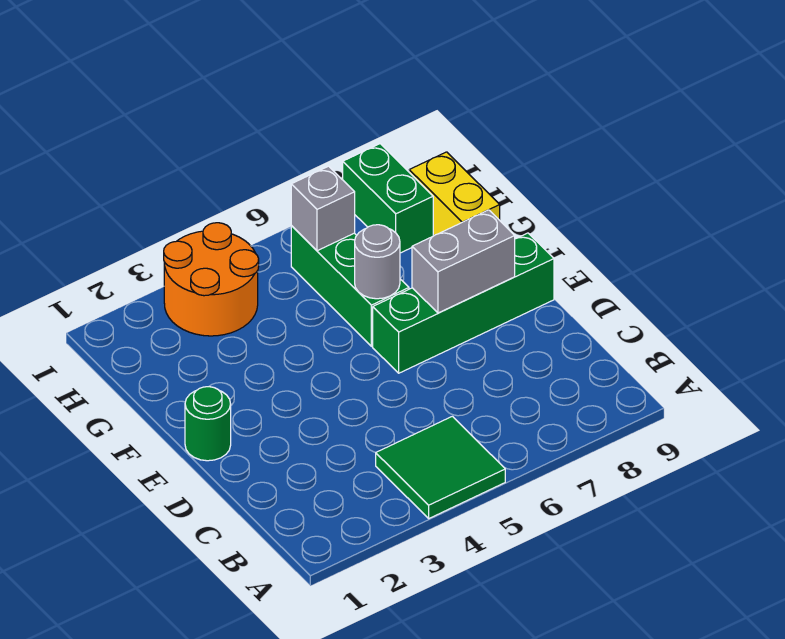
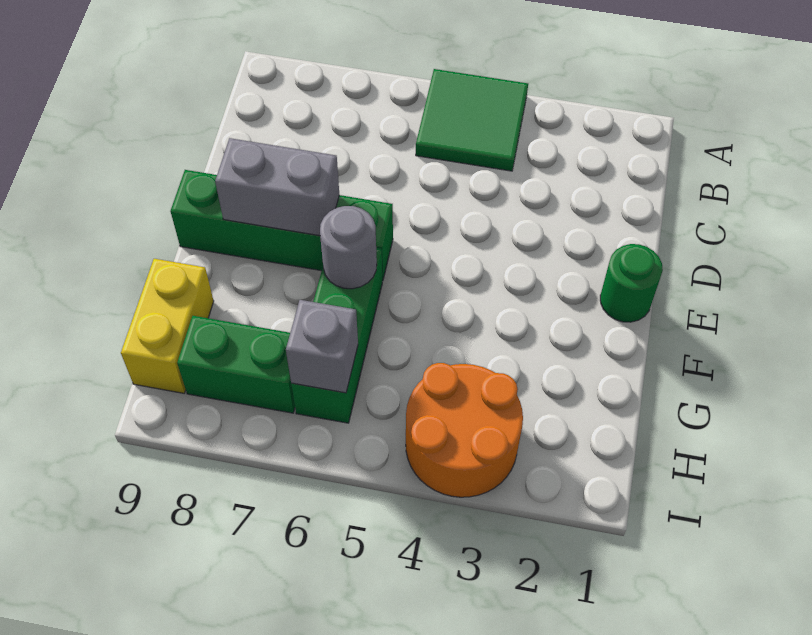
green brick H8:I8 level 1 -> green brick H7:H8 level 1

